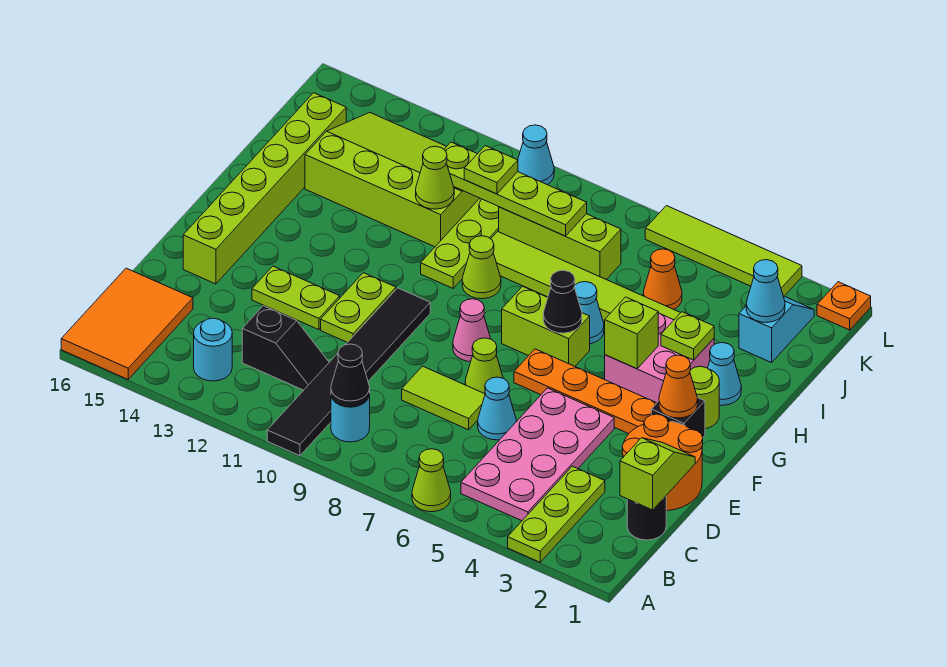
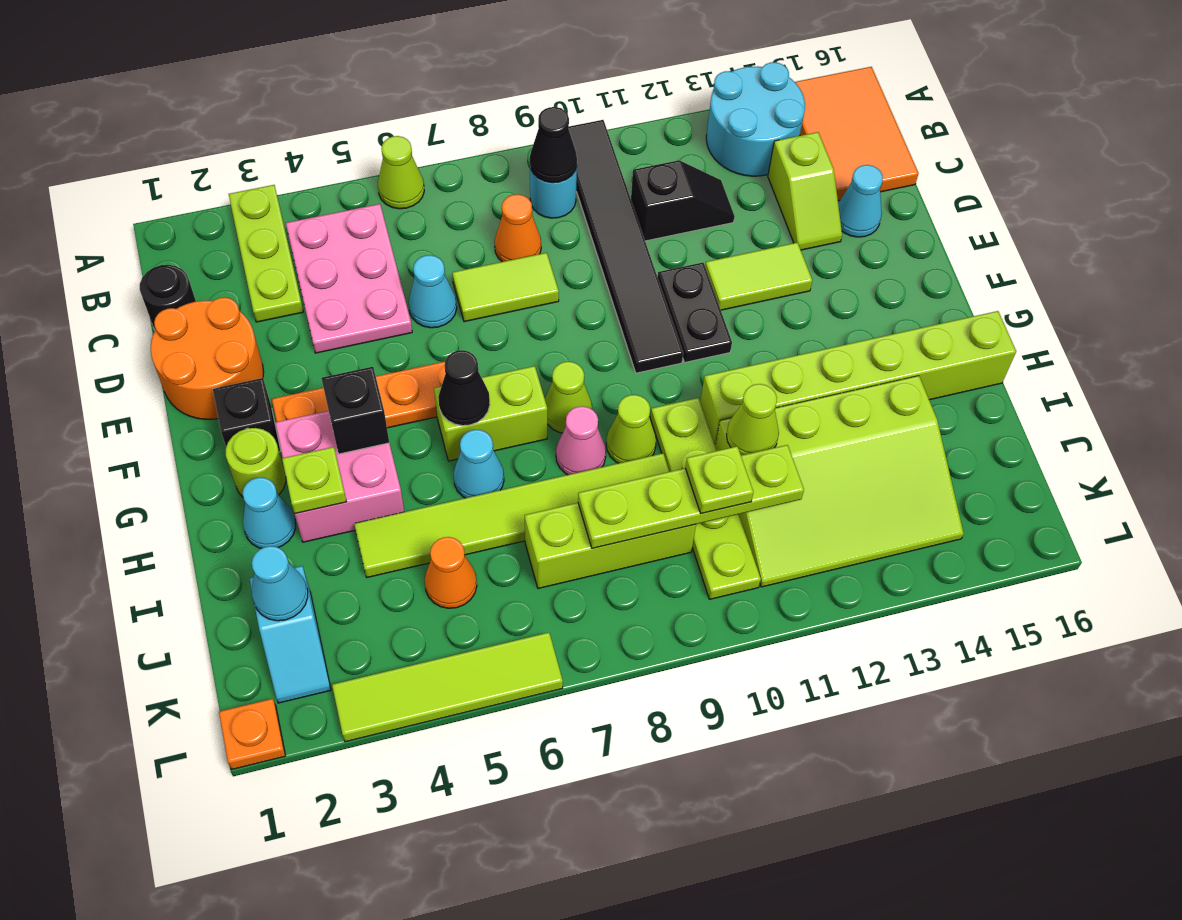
pink plate B4:E5 level 1 -> pink plate B4:D5 level 1
cyan round brick B13 level 1 -> cyan round brick A13:B14 level 1
lime slope C1:D1 level 2 top C -> lime slope C14:D14 level 1 top C
black slope C11:C12 level 1 top 12 -> black slope C11:C12 level 1 top 11
lime cone E7 level 1 -> lime cone G8 level 1
lime plate E11:F11 level 1 -> black plate E11:F11 level 1
lime plate E12:E13 level 1 -> lime tile E12:E13 level 1
lime brick E15:J15 level 1 -> lime brick H11:H16 level 1
orange cone F2 level 2 -> orange cone C8 level 1
pink cone F8 level 1 -> pink cone H8 level 1
lime brick G4 level 2 -> black brick G4 level 2
cyan cone L10 level 1 -> cyan cone D15 level 1

